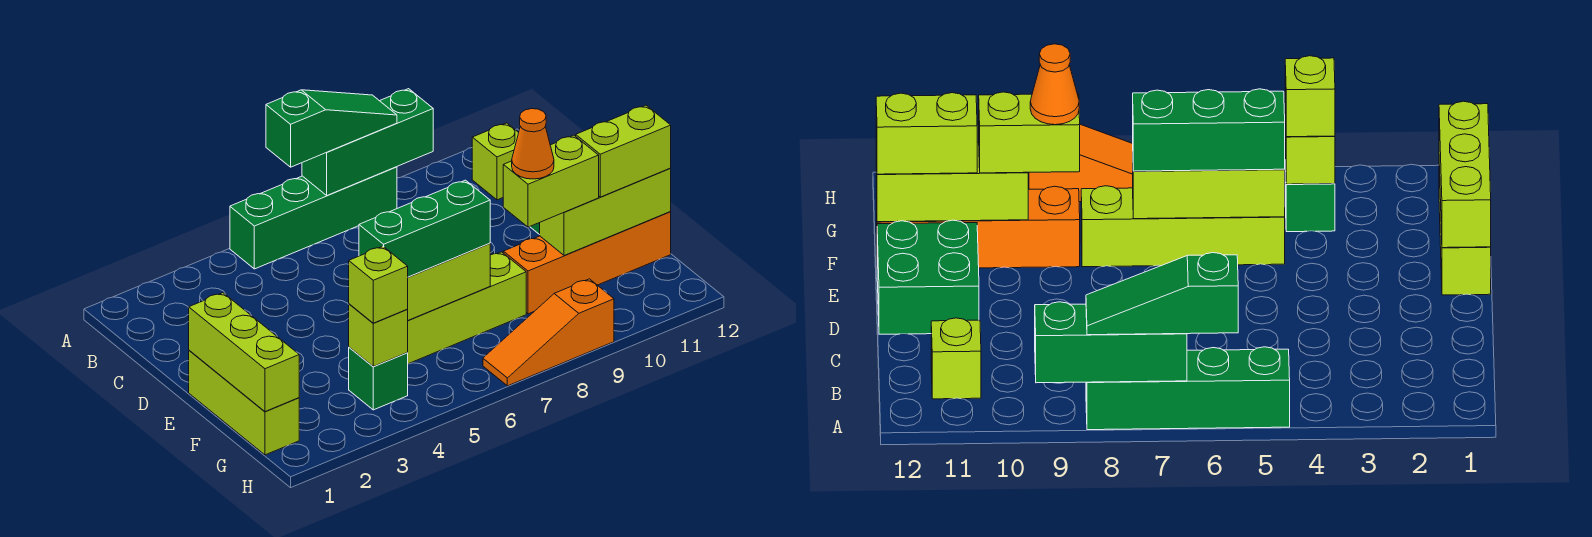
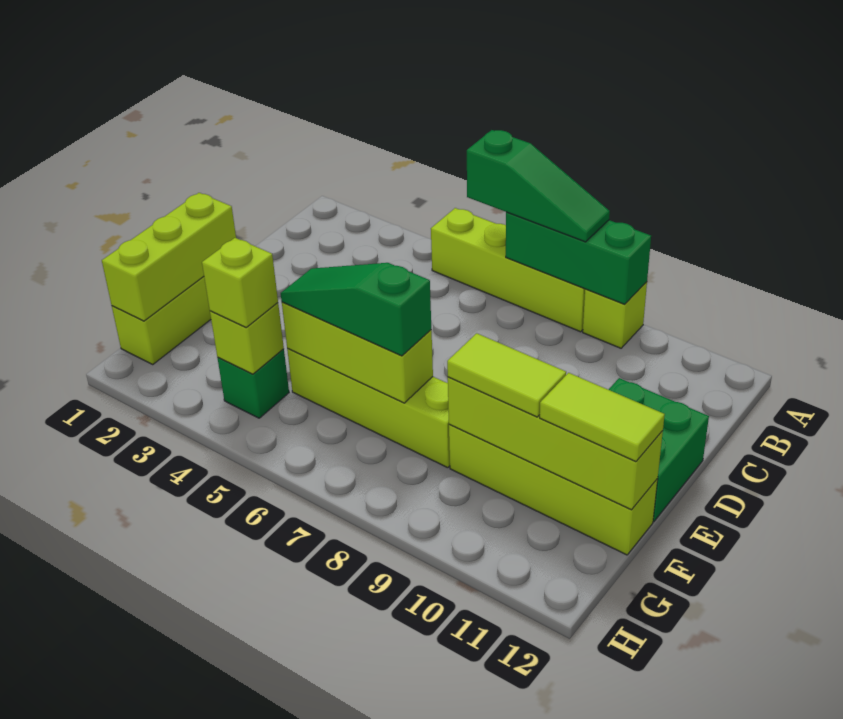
green brick A5:A8 level 1 -> lime brick A5:A8 level 1
lime brick B11 level 1 -> lime brick A9 level 1
green brick F5:F7 level 3 -> green slope F5:F7 level 3 top 7
orange brick F9:F12 level 1 -> lime brick F9:F12 level 1
lime brick F9:F10 level 3 -> lime tile F9:F10 level 3
orange cone F9 level 4 -> none
lime brick F10:F12 level 2 -> lime brick F9:F12 level 2
lime brick F11:F12 level 3 -> lime tile F11:F12 level 3
orange slope H7:H9 level 1 top 9 -> none

